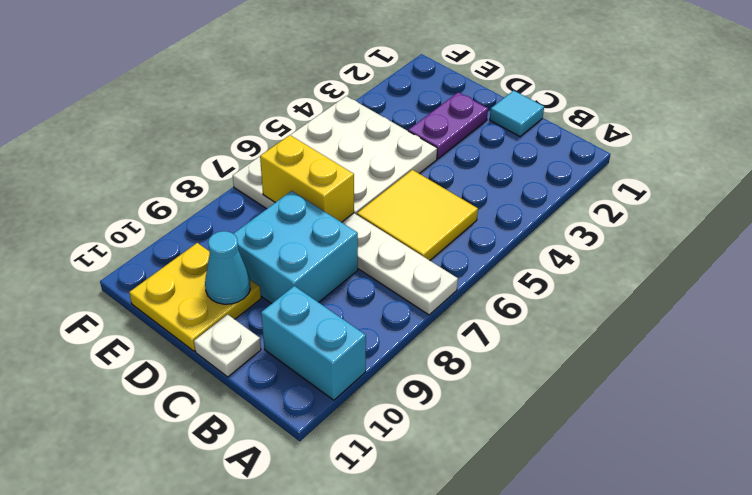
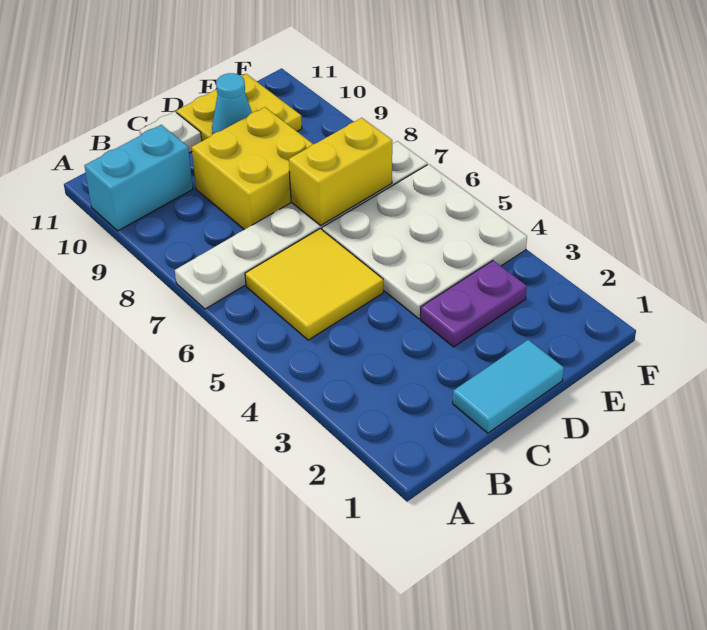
cyan tile C1 level 1 -> cyan tile C1:D1 level 1
cyan brick C8:D9 level 1 -> yellow brick C8:D9 level 1
purple plate D2:D3 level 1 -> purple plate D3:E3 level 1

